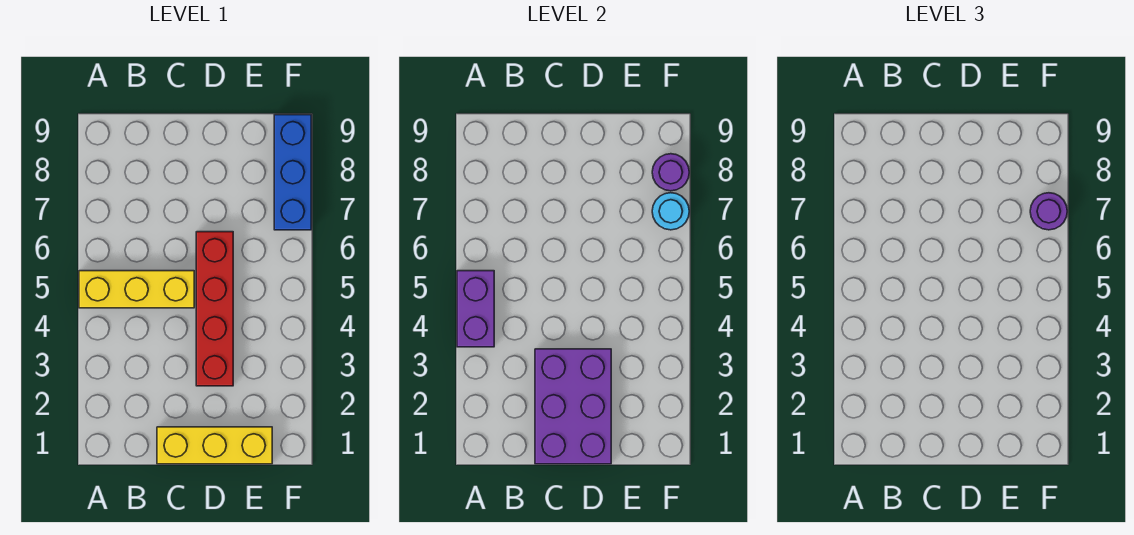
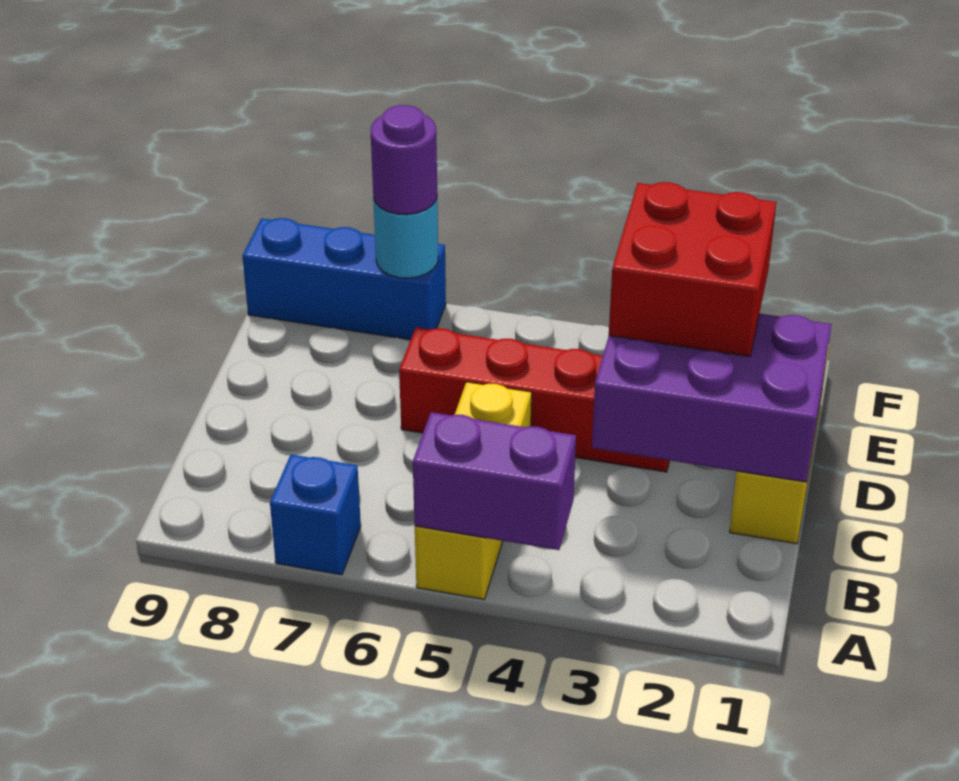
none -> blue brick A7 level 1
none -> red brick D2:E3 level 3
purple round brick F8 level 2 -> none

